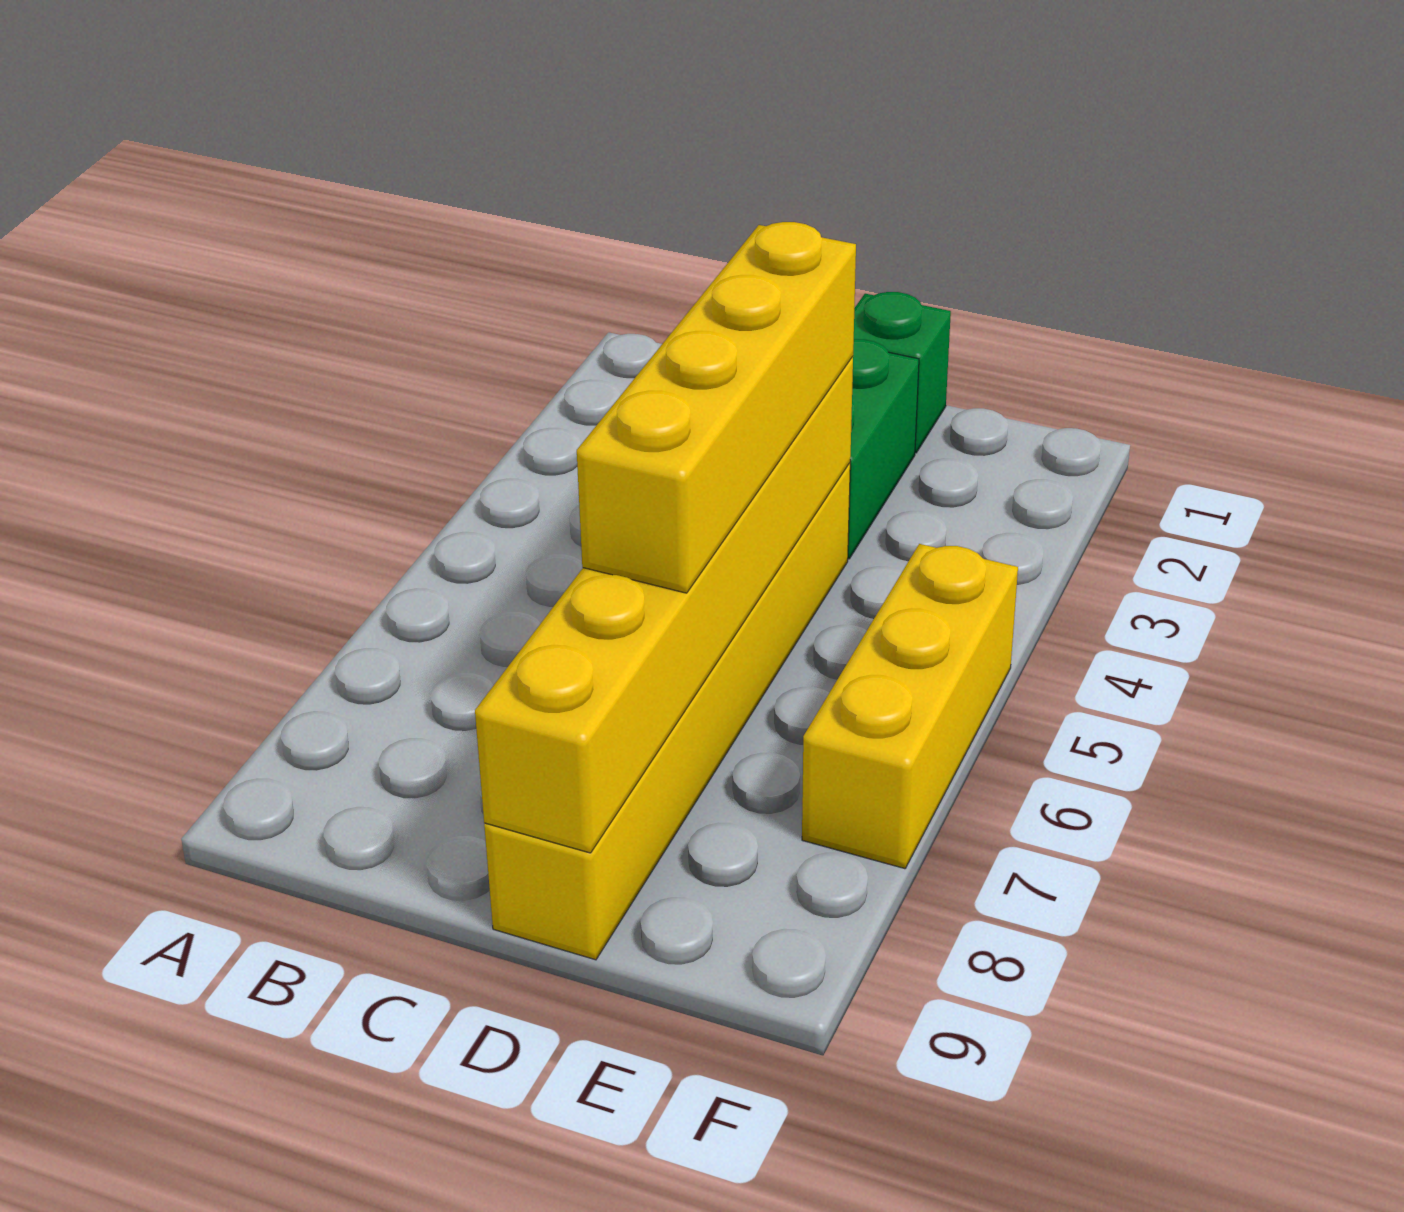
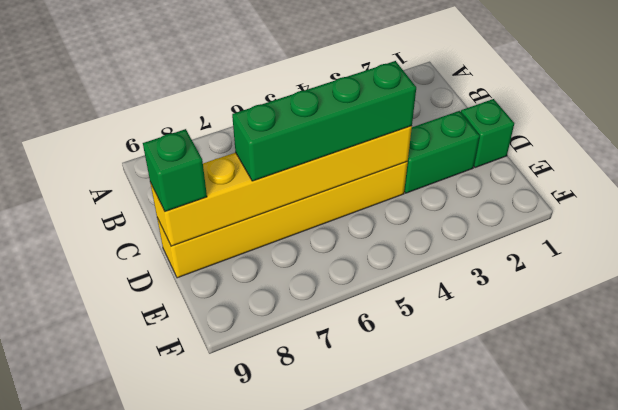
yellow brick D4:D7 level 3 -> green brick D4:D7 level 3
none -> green brick D9 level 3
yellow brick F5:F7 level 1 -> none

